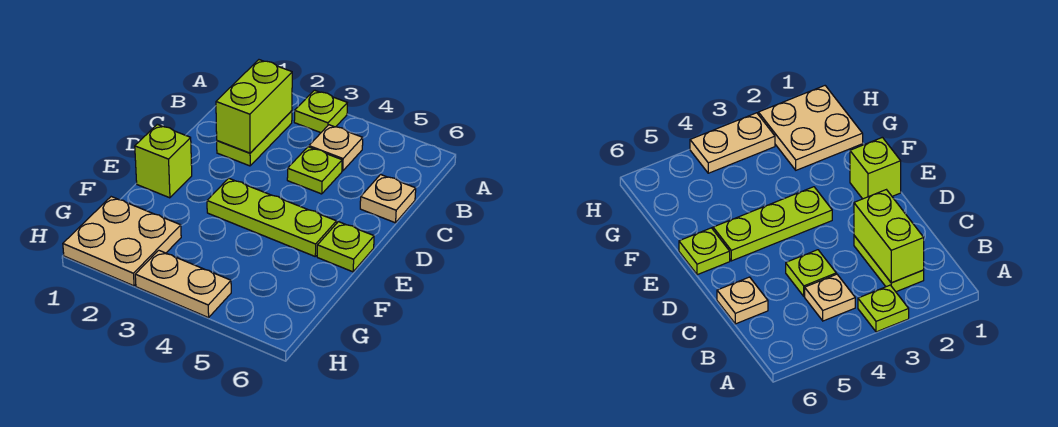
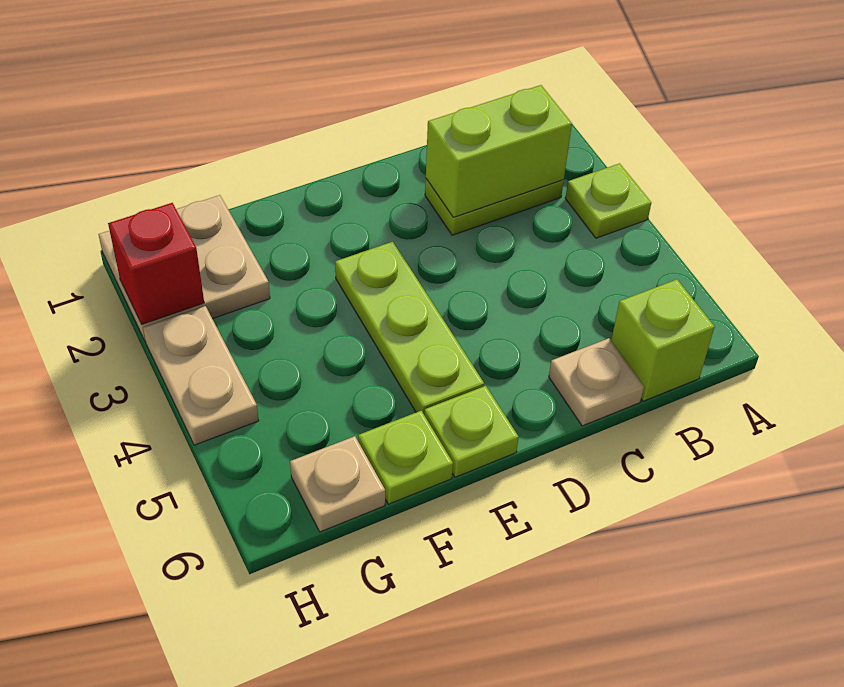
tan plate B4 level 1 -> tan plate G6 level 1
lime plate C4 level 1 -> lime plate F6 level 1
lime brick E1 level 1 -> lime brick B6 level 1
none -> red brick H2 level 2

